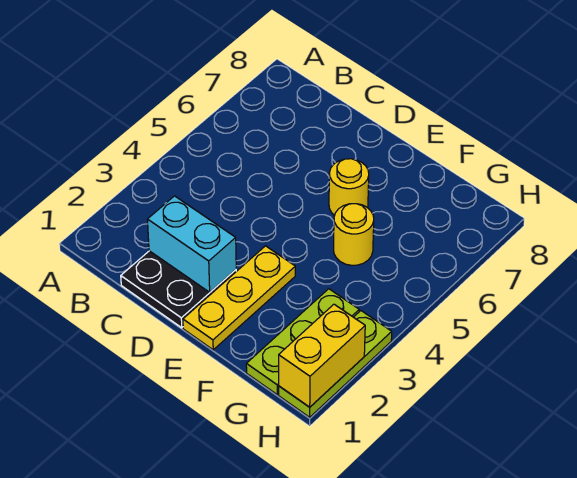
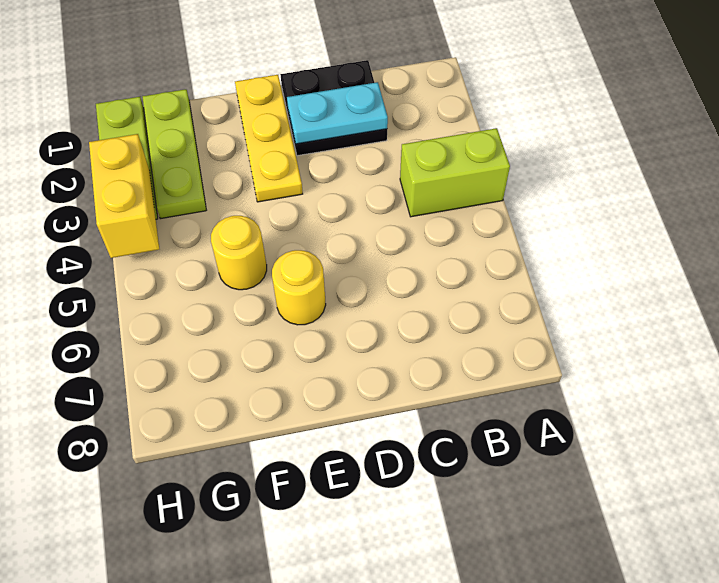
none -> lime brick A4:B4 level 1
cyan brick C2:D2 level 2 -> cyan plate C2:D2 level 2
yellow brick H1:H2 level 2 -> yellow brick H3:H4 level 2

